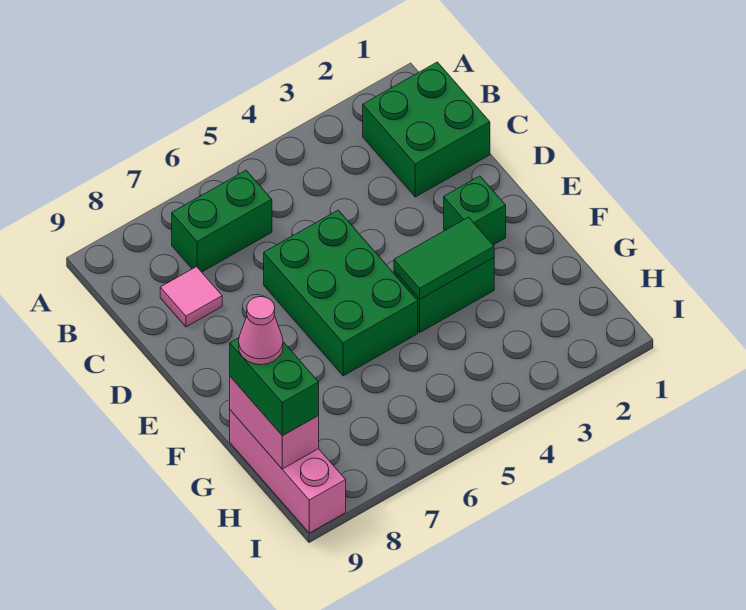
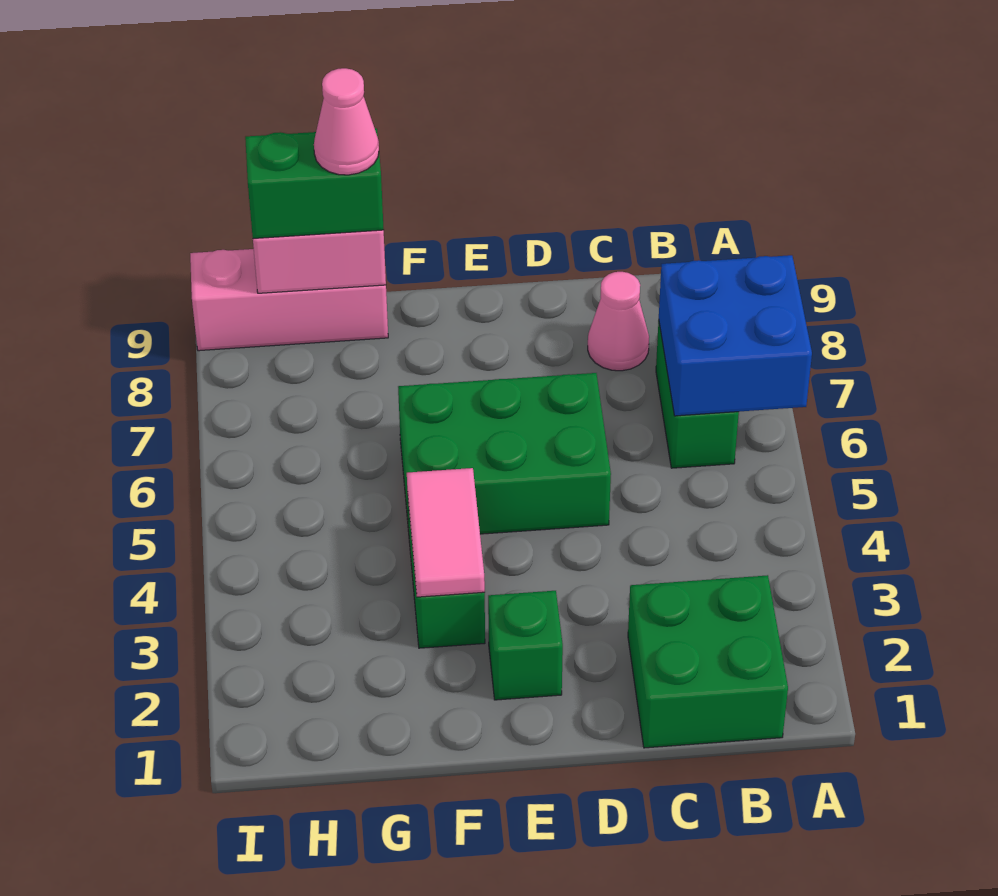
none -> blue brick A6:B7 level 2
pink tile C8 level 1 -> pink cone C8 level 1
green tile F3:F4 level 2 -> pink tile F3:F4 level 2

